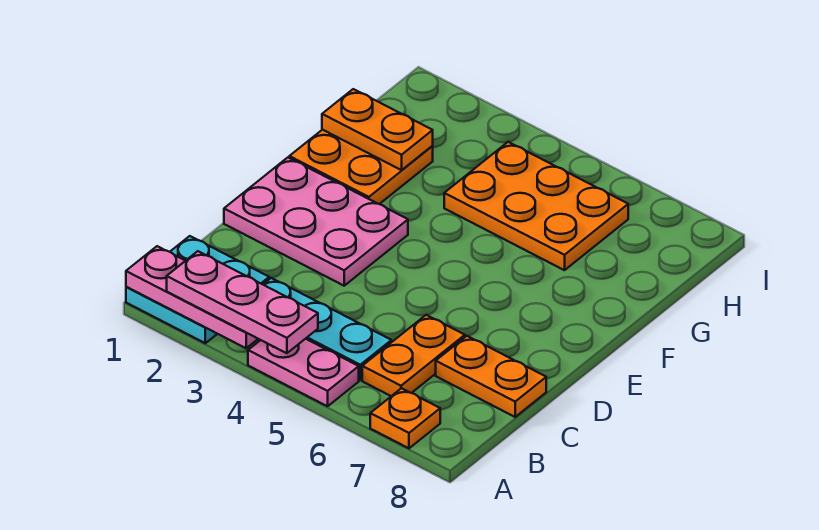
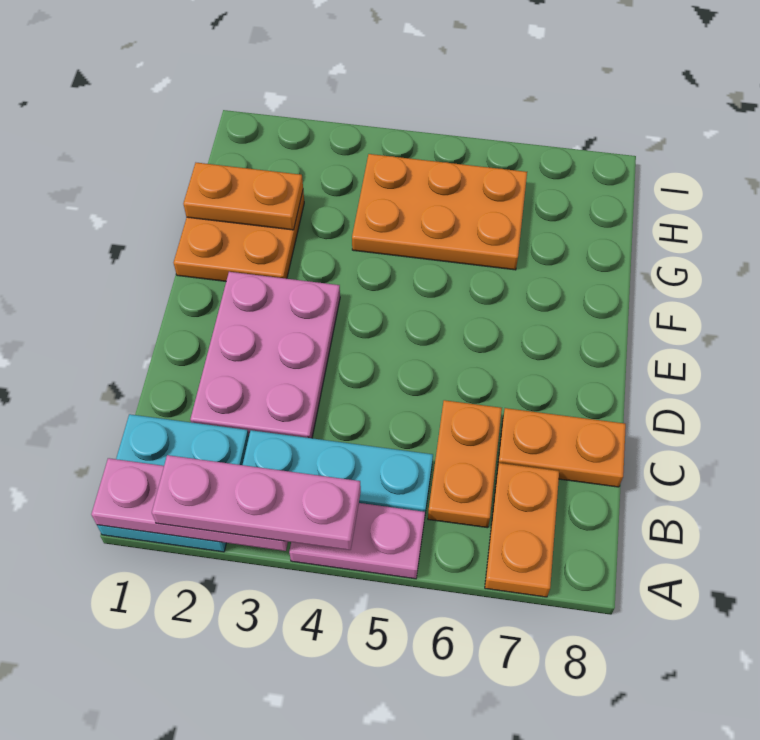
orange plate A7 level 1 -> orange plate A7:B7 level 1
pink plate D1:E3 level 1 -> pink plate C2:E3 level 1

